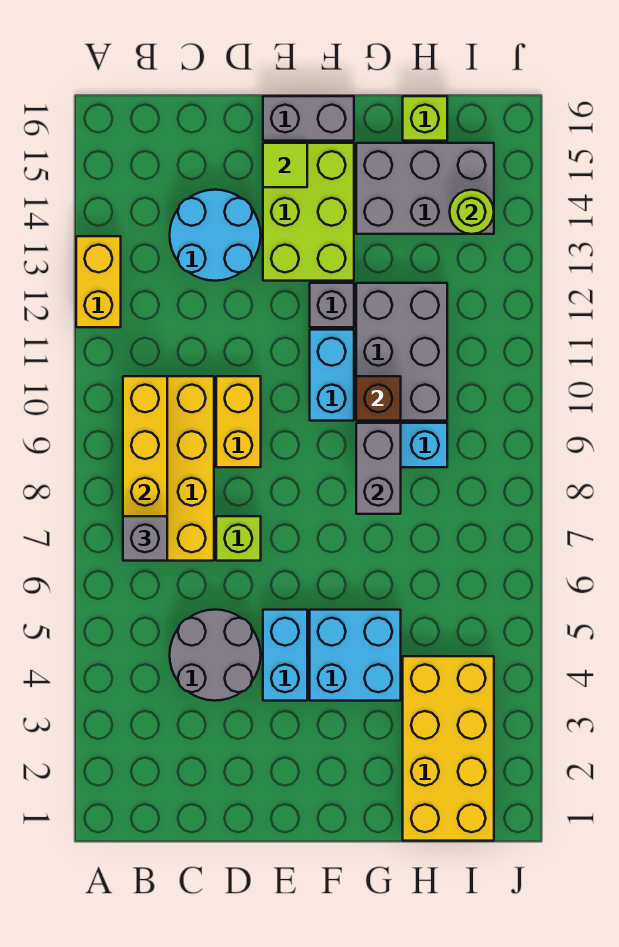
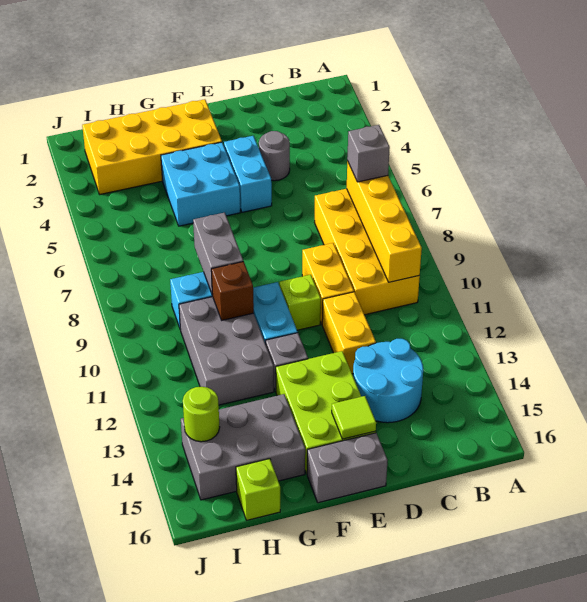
yellow brick A12:A13 level 1 -> yellow brick D11:D12 level 1
grey round brick C4:D5 level 1 -> grey round brick D4 level 1
lime brick D7 level 1 -> lime brick E10 level 1
yellow brick H1:I4 level 1 -> yellow brick F2:I3 level 1

